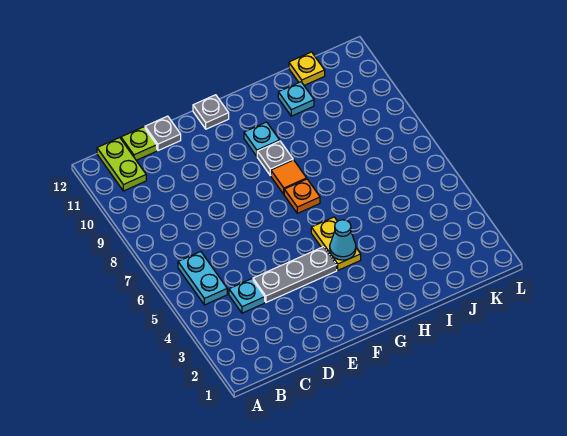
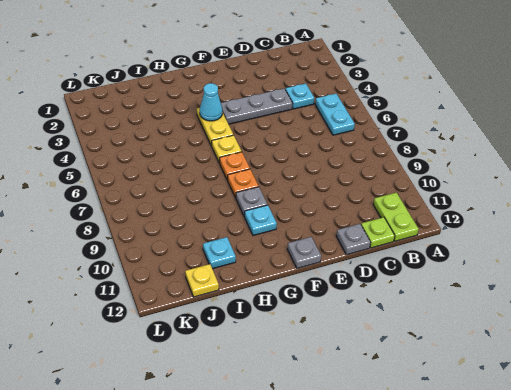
none -> yellow plate G6 level 1
orange tile G8 level 1 -> orange plate G8 level 1

